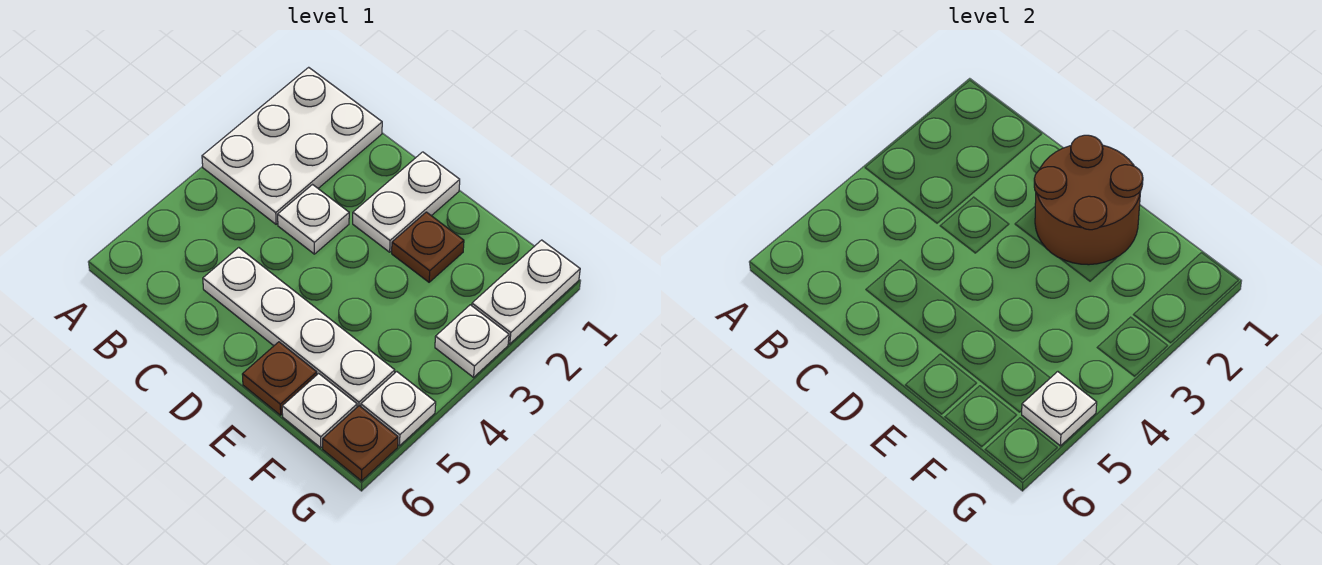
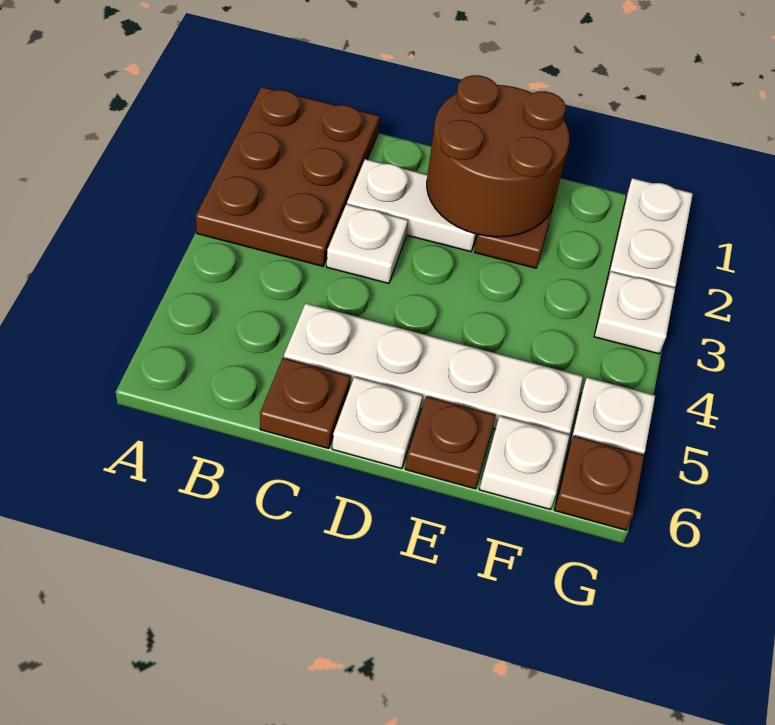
white plate A1:B3 level 1 -> brown plate A1:B3 level 1
none -> brown plate C6 level 1
white plate D1:D2 level 1 -> white plate C2:D2 level 1
white plate G5 level 2 -> white plate D6 level 1

